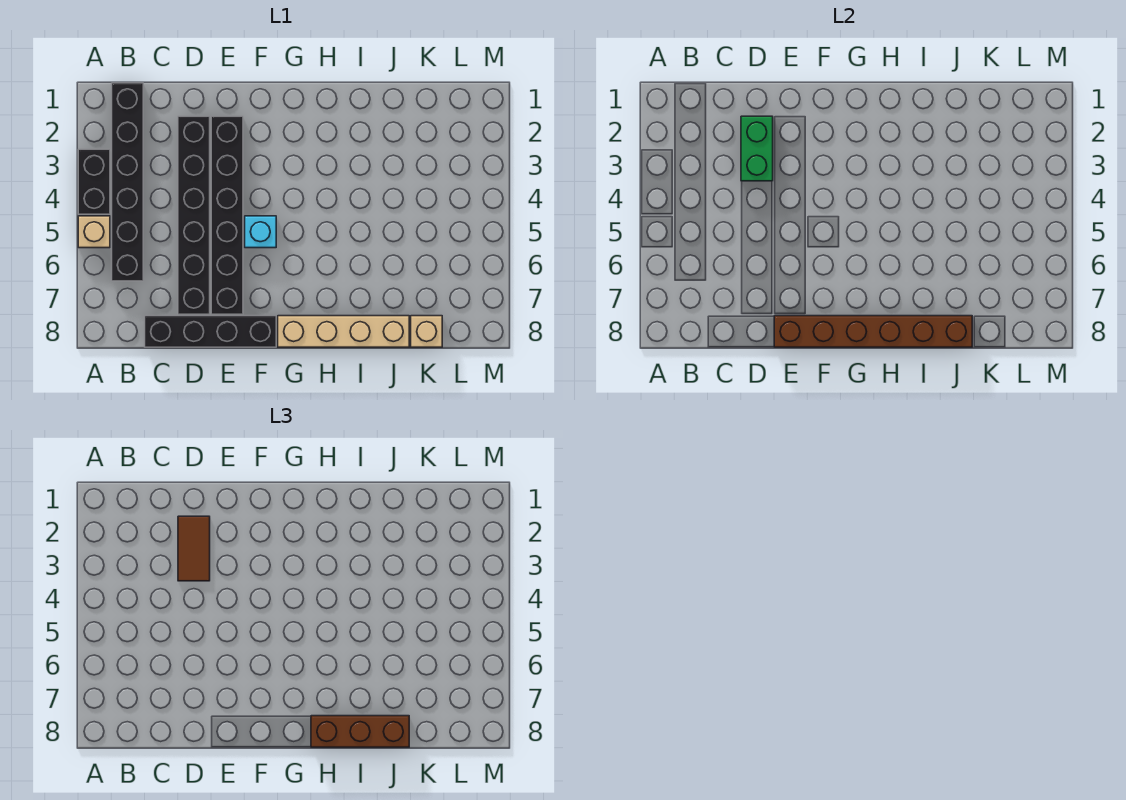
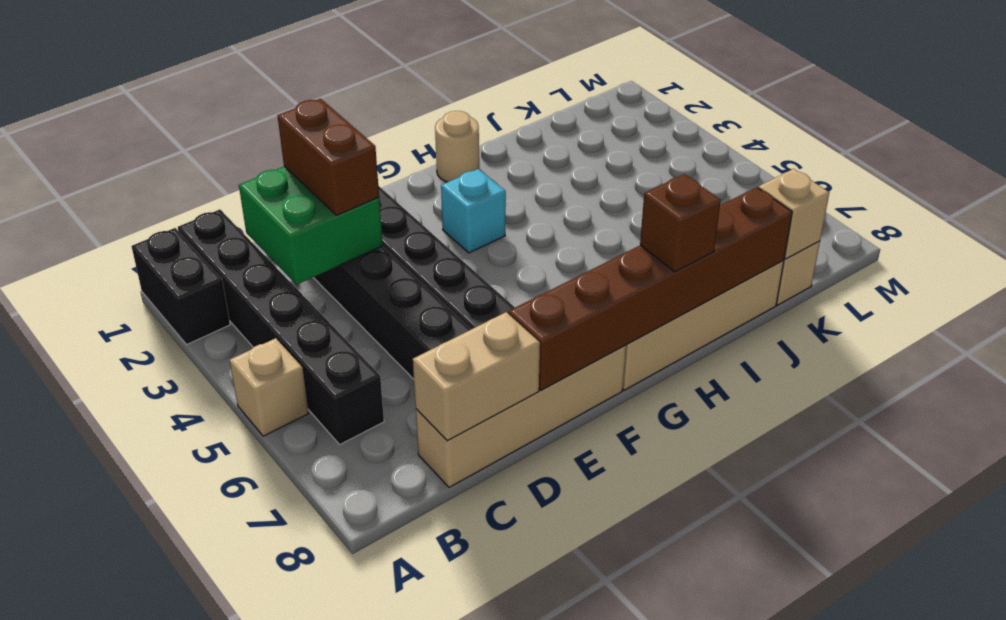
black brick A3:A4 level 1 -> black brick A1:A2 level 1
black brick C8:F8 level 1 -> tan brick C8:F8 level 1
none -> tan brick C8:D8 level 2
green brick D2:D3 level 2 -> green brick C2:D3 level 2
brown tile D2:D3 level 3 -> brown brick D2:D3 level 3
cyan brick F5 level 1 -> cyan brick G3 level 1
none -> tan round brick H1 level 1
brown brick H8:J8 level 3 -> brown brick H8 level 3
none -> tan brick K8 level 2

